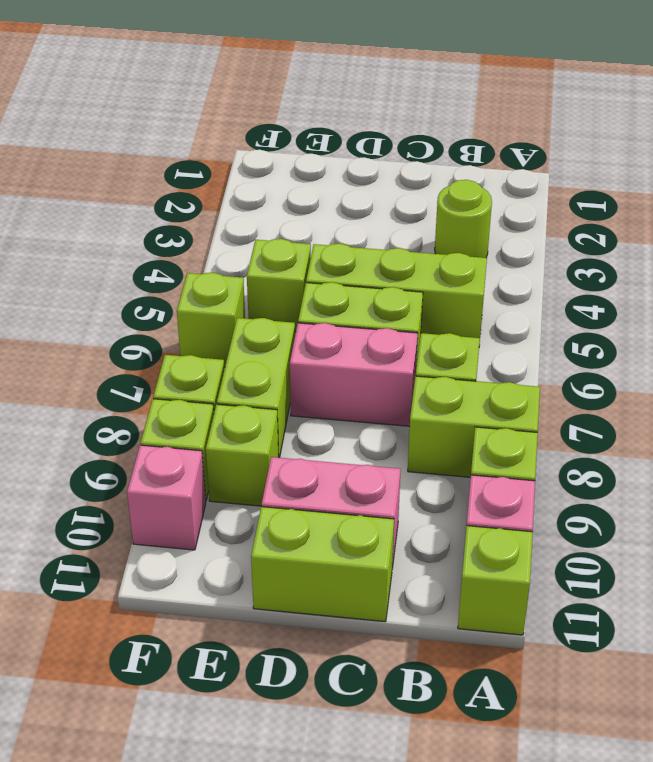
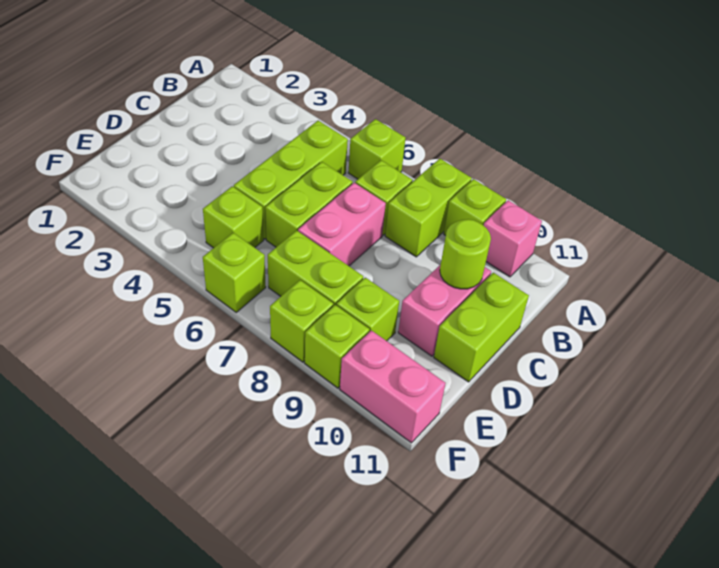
lime brick A11 level 1 -> lime brick A6 level 1
lime round brick B3 level 1 -> lime round brick C10 level 2
pink brick F10 level 1 -> pink brick F10:F11 level 1

